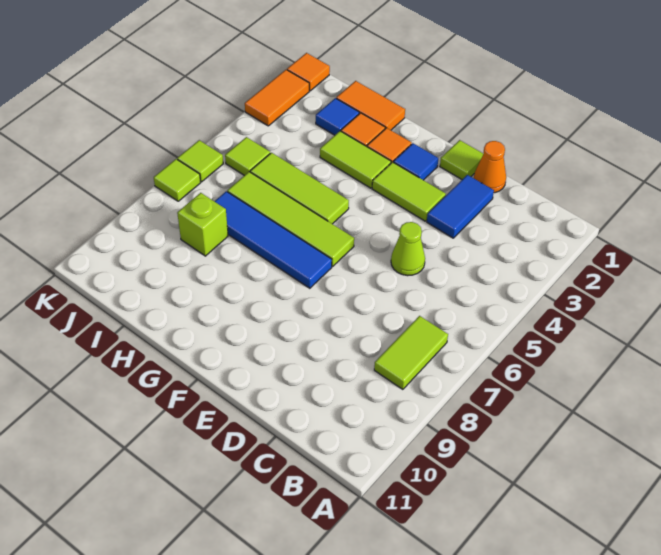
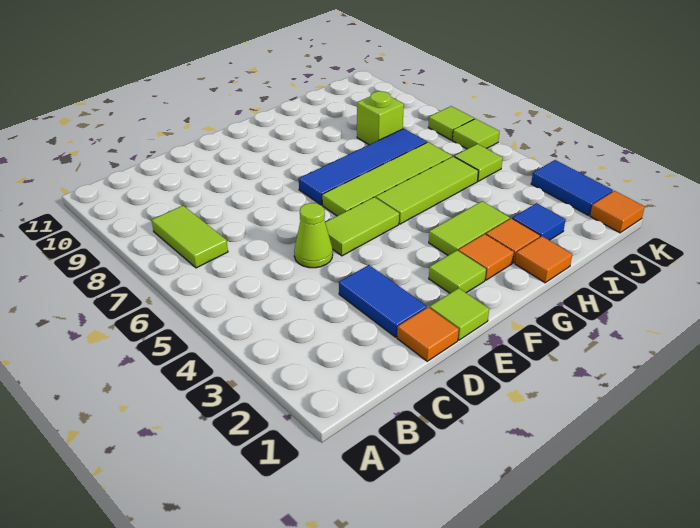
orange cone D1 level 1 -> orange tile D1 level 1
lime tile E3:F3 level 1 -> lime tile E5:F5 level 1
blue tile F2 level 1 -> lime tile F2 level 1
orange tile H1:I1 level 1 -> orange tile H1 level 1
orange tile K2:K3 level 1 -> blue tile K2:K3 level 1

